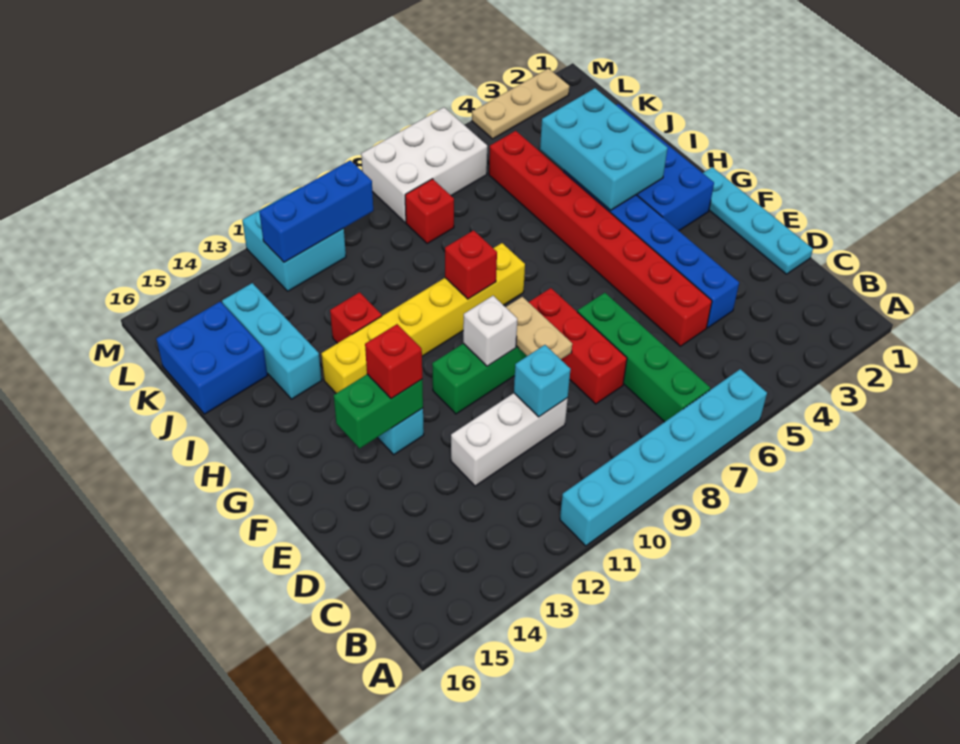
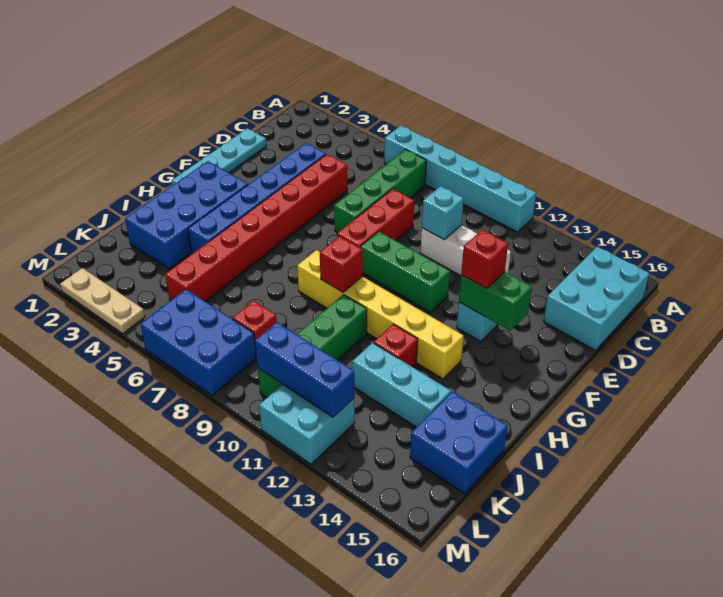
tan plate E9:F9 level 2 -> none
white brick F10 level 2 -> none
cyan brick H3:J4 level 2 -> cyan brick B15:D16 level 1
none -> green brick I10:L10 level 1
cyan brick I14:K14 level 1 -> cyan brick J12:J14 level 1
white brick L6:M8 level 1 -> blue brick L6:M8 level 1

